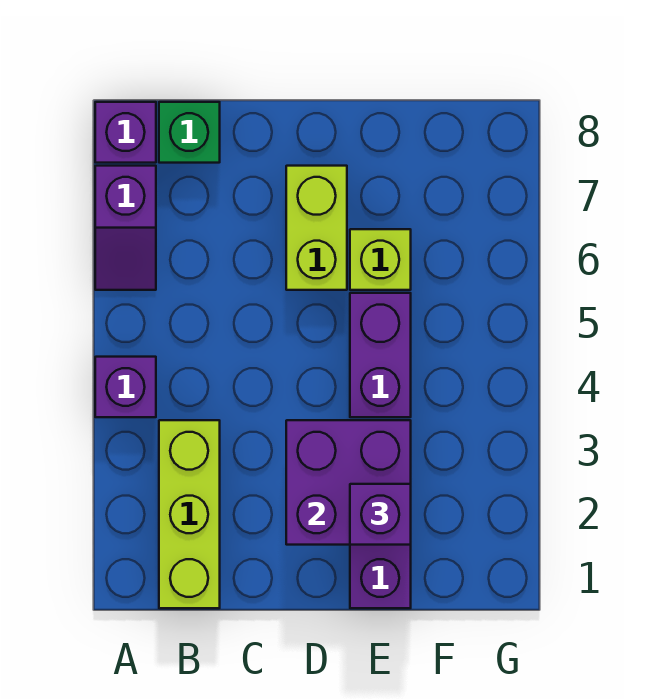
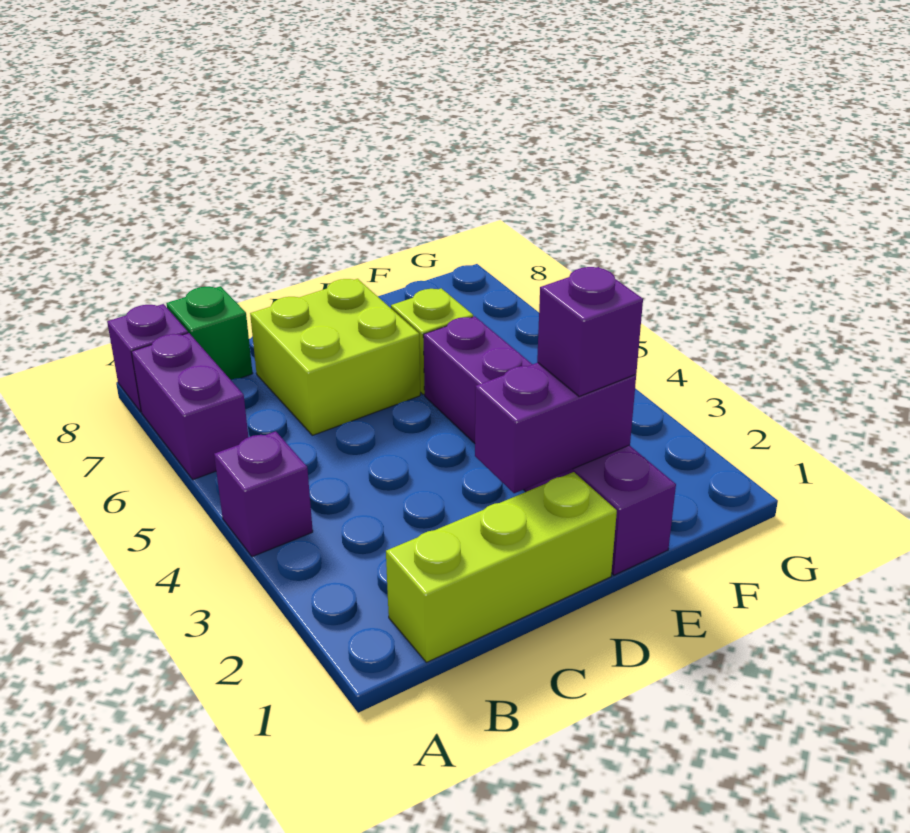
purple slope A6:A7 level 1 top 7 -> purple brick A6:A7 level 1
lime brick B1:B3 level 1 -> lime brick B1:D1 level 1
purple brick D2:E3 level 2 -> purple brick D2:E2 level 2
lime brick D6:D7 level 1 -> lime brick C6:D7 level 1

